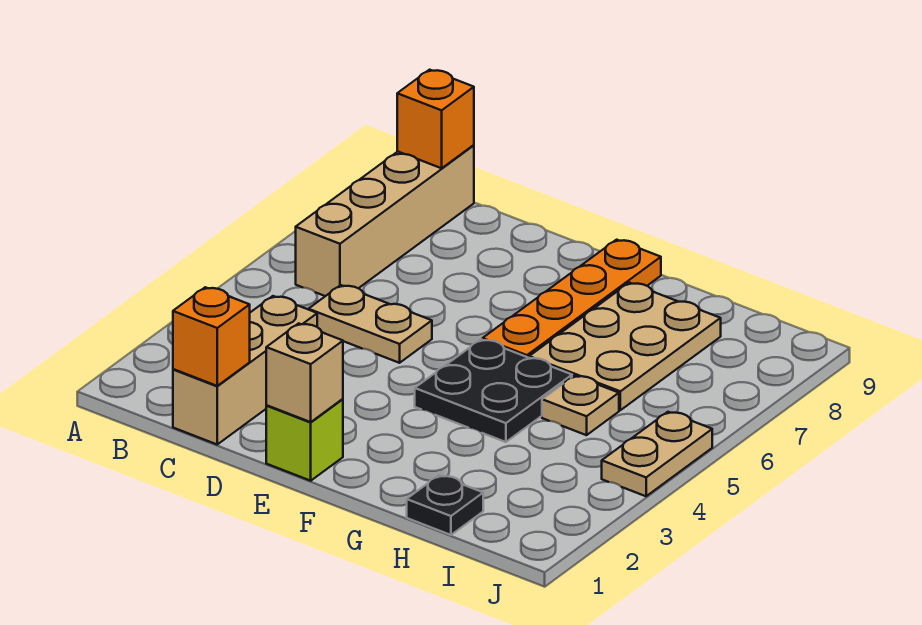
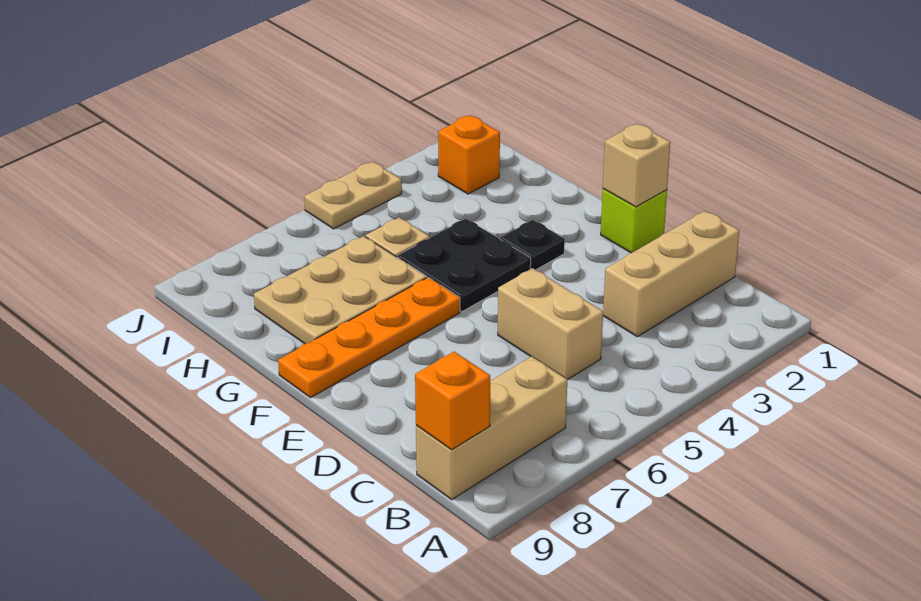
tan brick B6:B9 level 1 -> tan brick B7:B9 level 1
orange brick C1 level 2 -> orange brick I2 level 1
tan plate C5:D5 level 1 -> tan brick C5:D5 level 1
black plate H1 level 1 -> black plate F3 level 1

